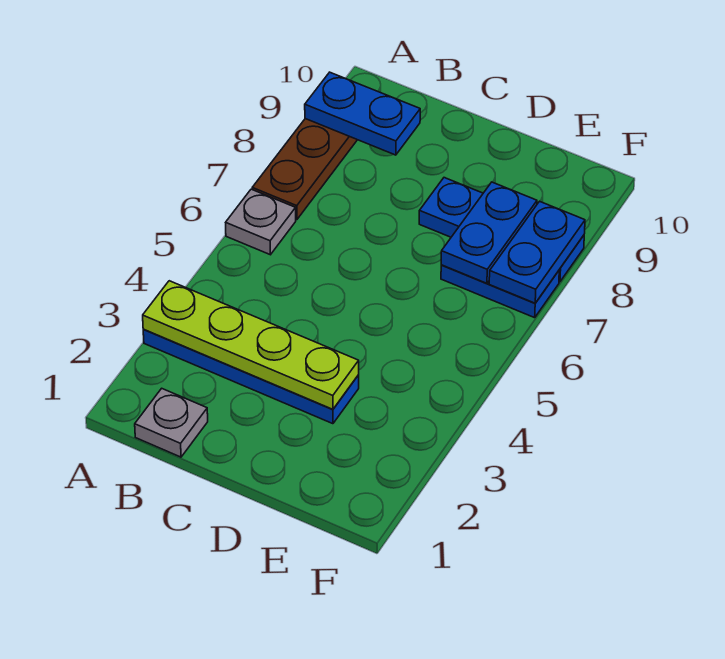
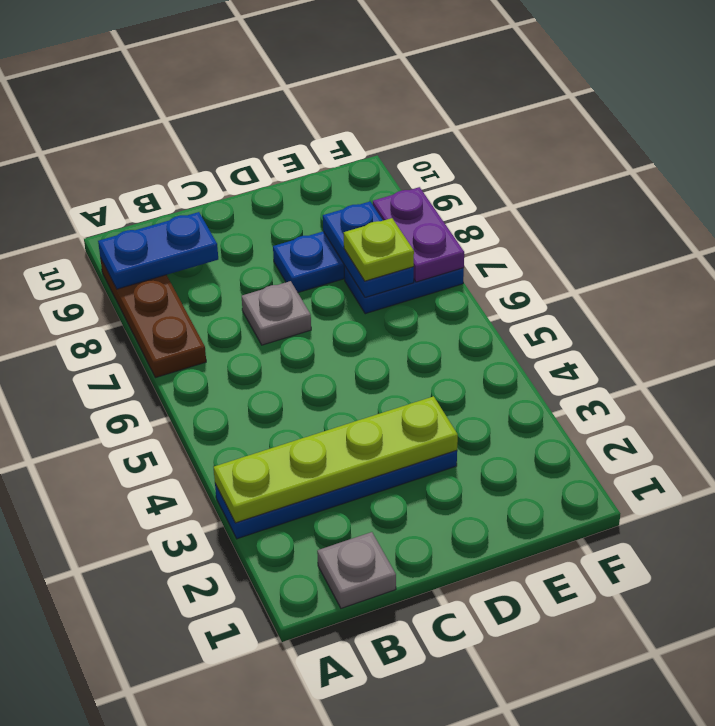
grey plate A6 level 1 -> grey plate C7 level 1
none -> lime plate E7 level 3
blue plate F7:F8 level 2 -> purple plate F7:F8 level 2

